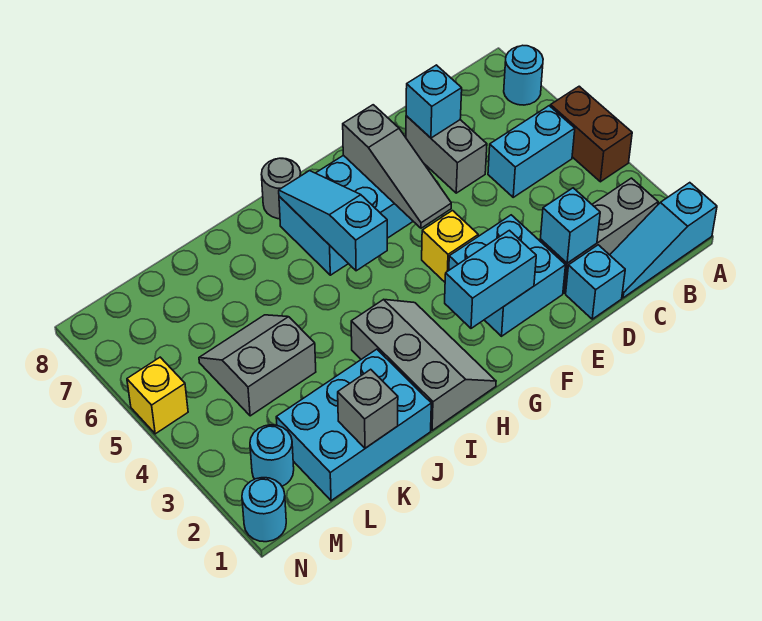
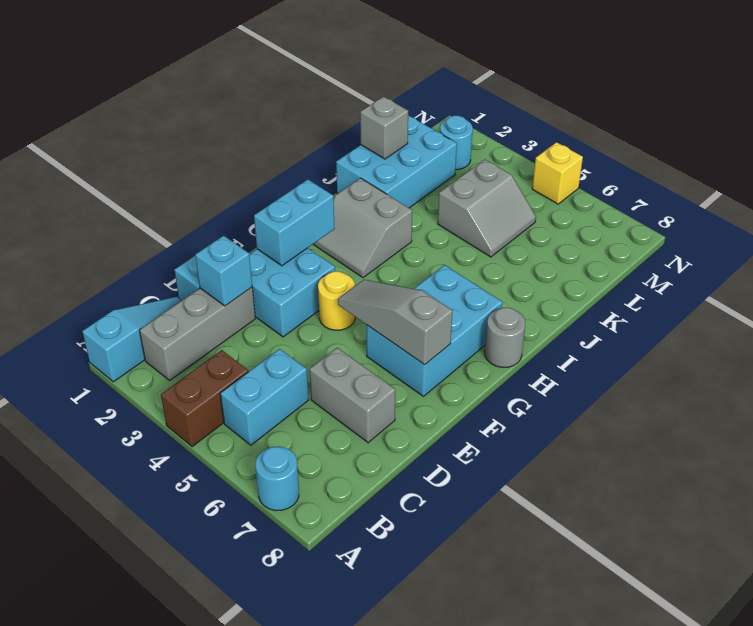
brown brick A4:A5 level 1 -> brown brick A4:B4 level 1
cyan brick D7 level 2 -> none
yellow brick F4 level 1 -> yellow round brick F4 level 1
grey slope H1:I3 level 1 top I -> grey slope H2:I3 level 1 top I
cyan slope H5:H7 level 2 top 5 -> none
cyan round brick N1 level 1 -> none

